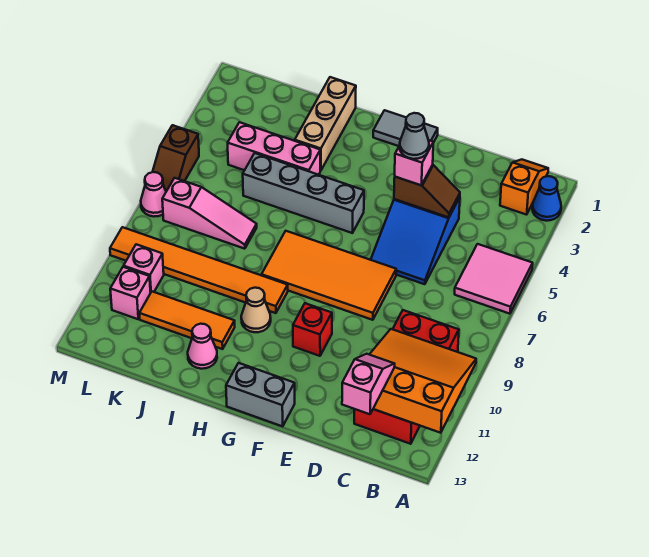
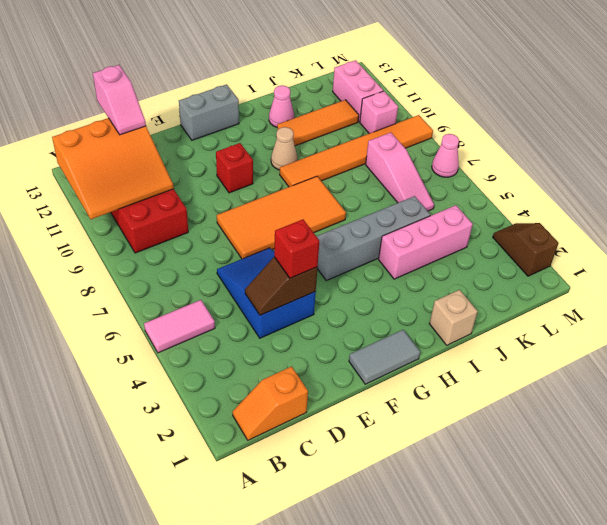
blue cone A2 level 1 -> none
pink tile A5:B6 level 1 -> pink tile A5:B5 level 1
orange slope B1:B2 level 1 top 2 -> orange slope B1:C1 level 1 top C
pink brick E4 level 3 -> red brick E4 level 3
grey cone E4 level 4 -> none
tan brick I1:I3 level 1 -> tan brick I1 level 1
pink slope J7:L7 level 1 top L -> pink slope K6:K8 level 1 top 8
pink brick L11 level 1 -> pink brick L11:L12 level 1
brown slope M5:M6 level 1 top 5 -> brown slope M2:M3 level 1 top 2

